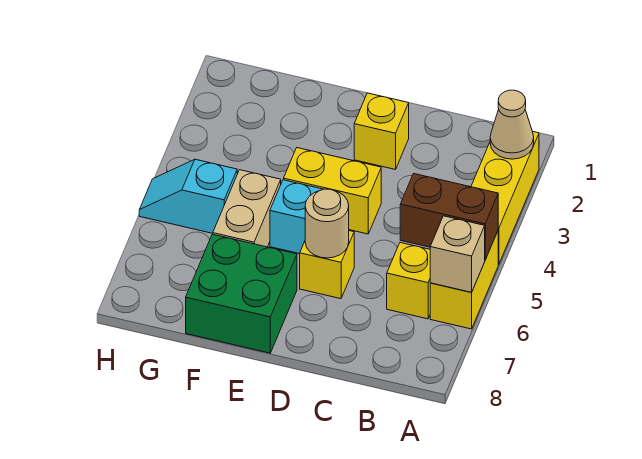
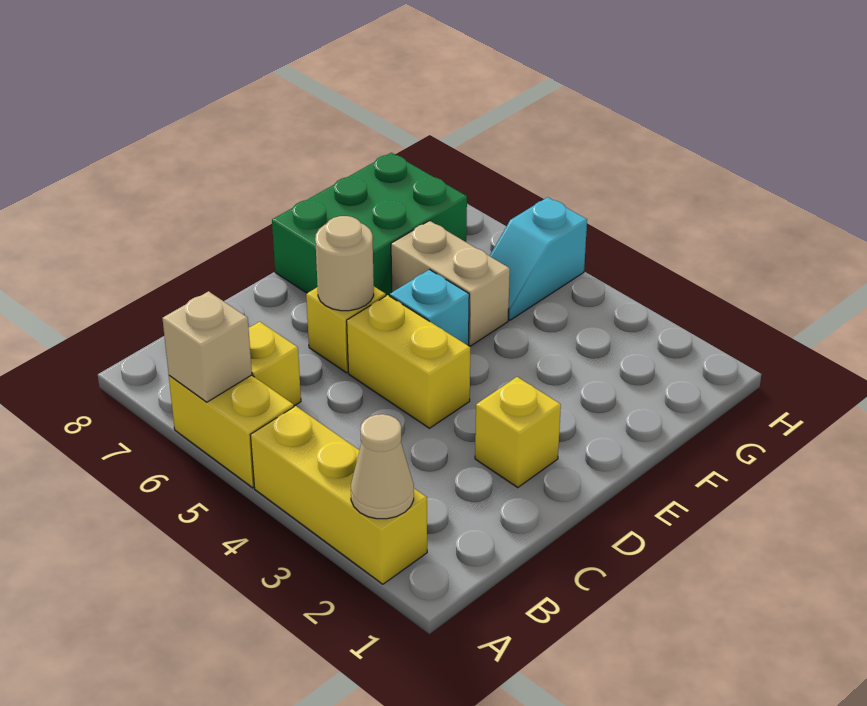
brown brick A5:B5 level 2 -> none
yellow brick D4:E4 level 1 -> yellow brick D4:D5 level 1
green brick E7:F8 level 1 -> green brick E7:G8 level 1
cyan slope G5:H5 level 1 top G -> cyan slope G5:H5 level 1 top H

